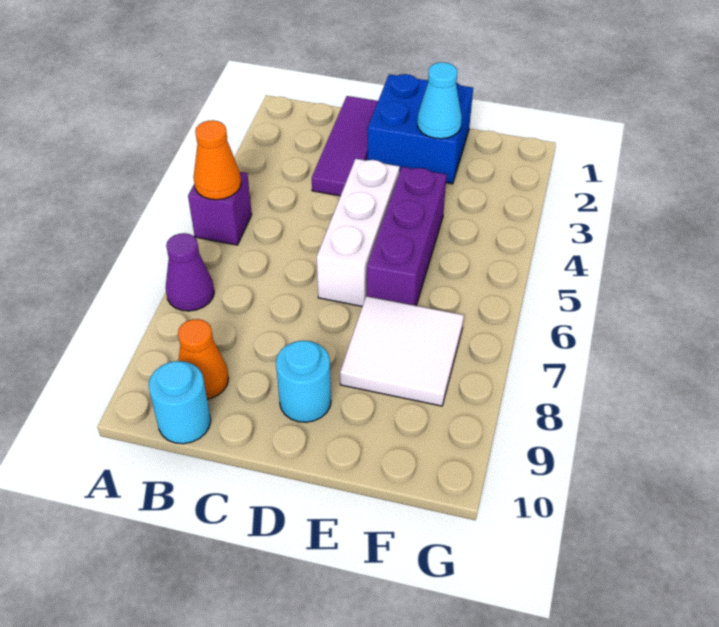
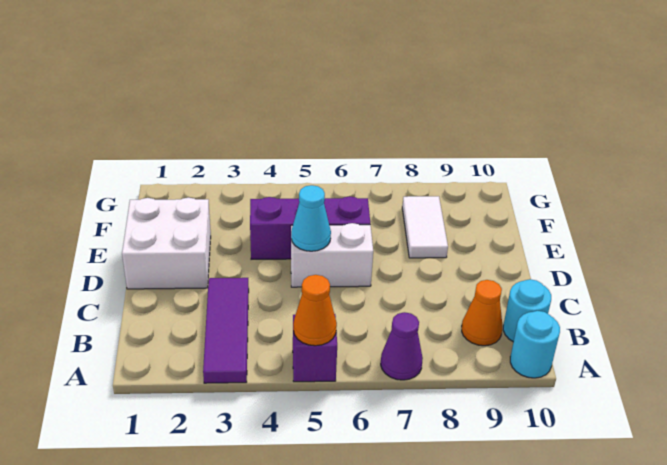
purple tile C1:C3 level 1 -> purple tile A3:C3 level 1
blue brick D1:E2 level 1 -> white brick D1:E2 level 1
white brick D4:D6 level 1 -> white brick D5:D6 level 1
cyan round brick D9 level 1 -> cyan round brick A10 level 1
cyan cone E2 level 2 -> cyan cone D5 level 2
white tile E7:F8 level 1 -> white tile E8:F8 level 1

